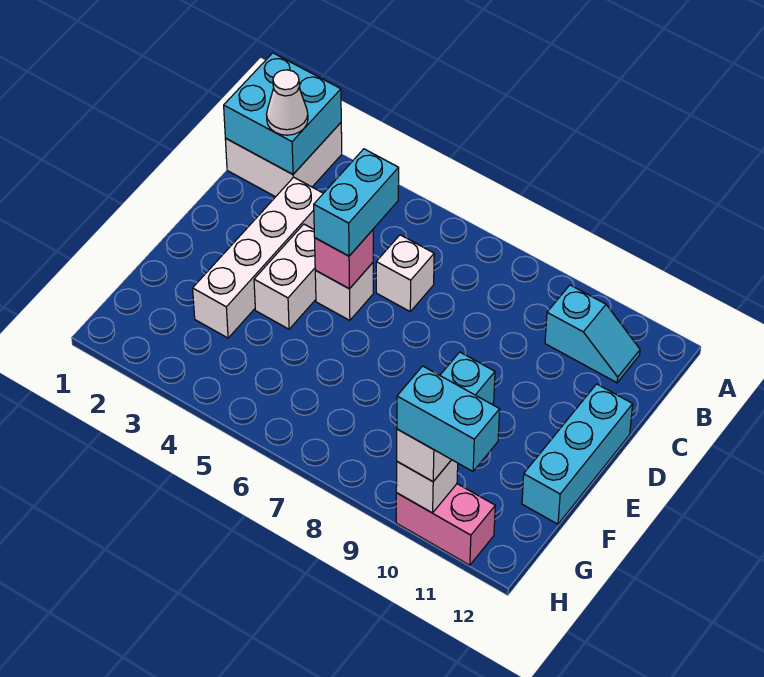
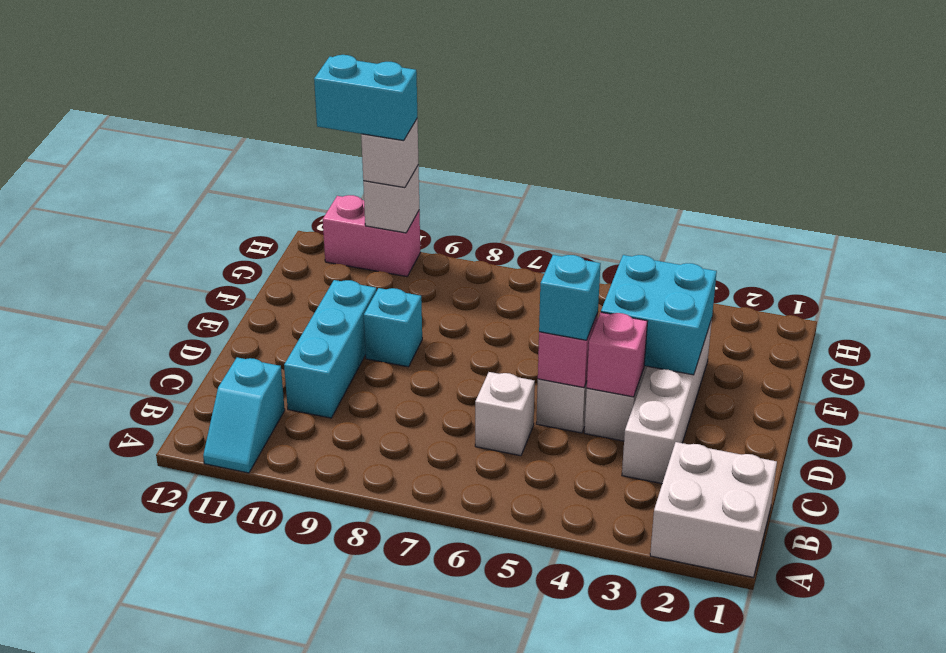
cyan brick A1:B2 level 2 -> cyan brick E3:F4 level 2
white cone B2 level 3 -> none
cyan slope B10:B11 level 1 top 10 -> cyan slope A11:B11 level 1 top B
cyan brick C5:D5 level 3 -> cyan brick D5 level 3
none -> pink brick D4 level 2
cyan brick D12:F12 level 1 -> cyan brick C10:E10 level 1

